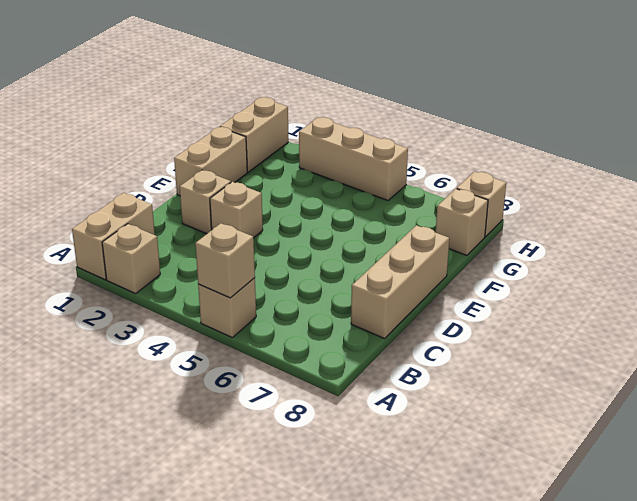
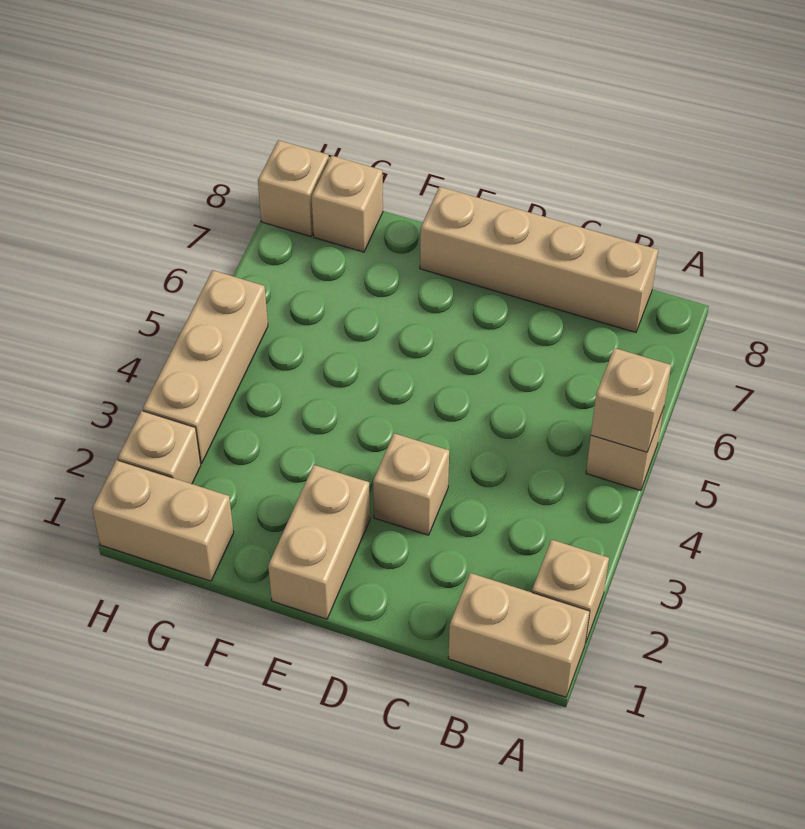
tan brick C8:E8 level 1 -> tan brick B8:E8 level 1
tan brick D2 level 1 -> tan brick H2 level 1
tan brick E1:F1 level 1 -> tan brick E1:E2 level 1

